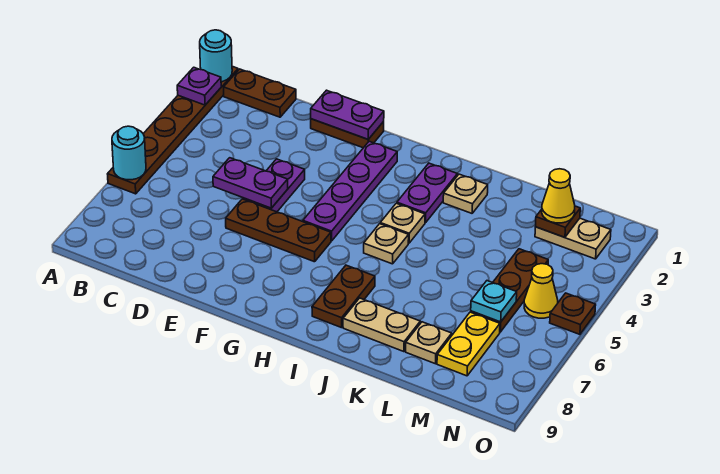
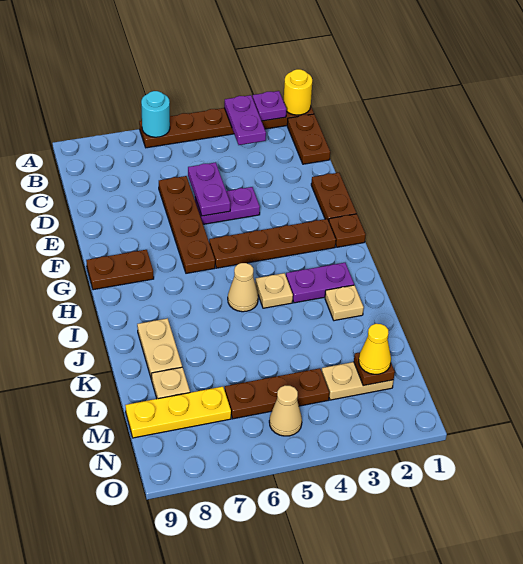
cyan round brick A1 level 2 -> yellow round brick A1 level 2
purple plate E1:F1 level 2 -> purple plate A3:B3 level 2
brown plate E6:G6 level 1 -> brown plate D6:G6 level 1
purple plate G2:G5 level 1 -> brown plate G2:G5 level 1
tan plate I5 level 1 -> tan cone I5 level 1
brown plate I7:I8 level 1 -> brown plate G8:G9 level 1
tan plate M2:N2 level 1 -> tan plate M2:M3 level 1
cyan plate M6 level 2 -> none
yellow plate M7:M8 level 1 -> yellow plate M7:M9 level 1
yellow cone N5 level 1 -> tan cone N5 level 1
brown plate O5 level 1 -> brown plate G1 level 1

